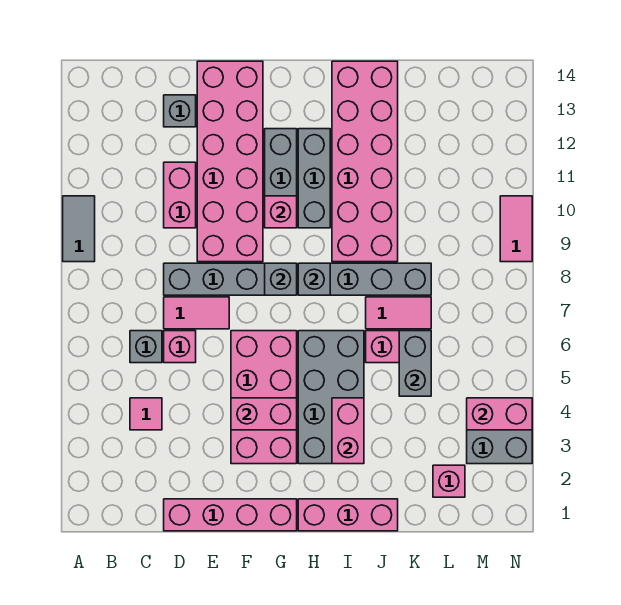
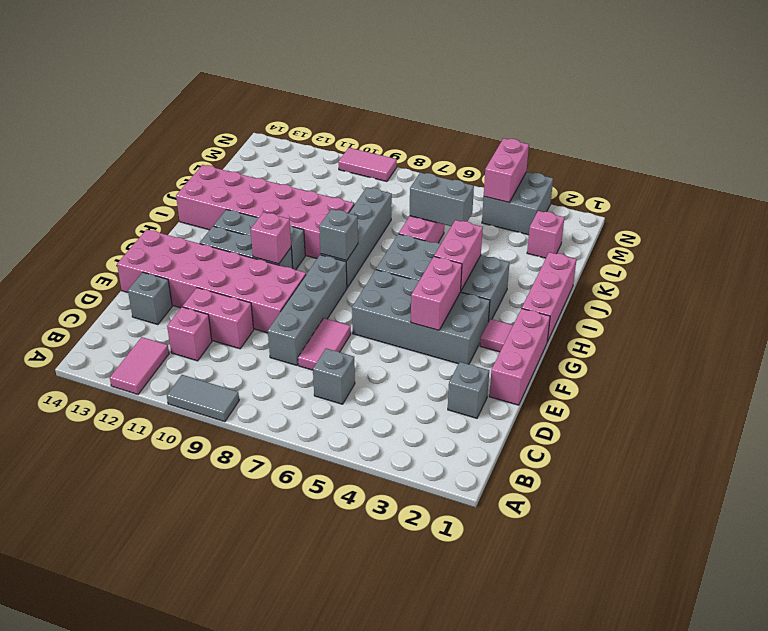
pink tile C4 level 1 -> pink tile G2 level 1
pink brick D1:G1 level 1 -> pink brick E1:G1 level 1
pink brick D6 level 1 -> pink brick C11 level 1
pink brick F3:G6 level 1 -> grey brick F3:G6 level 1
grey brick G8 level 2 -> grey brick D2 level 1
pink brick I3:I4 level 2 -> pink brick H4:I4 level 2
pink tile J7:K7 level 1 -> pink tile A12:B12 level 1

